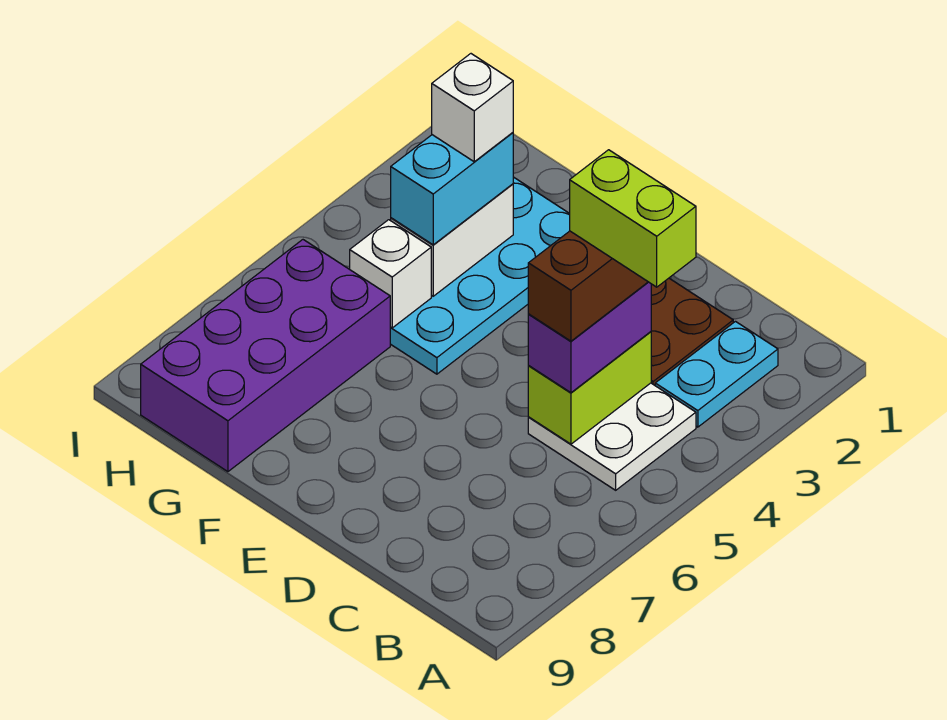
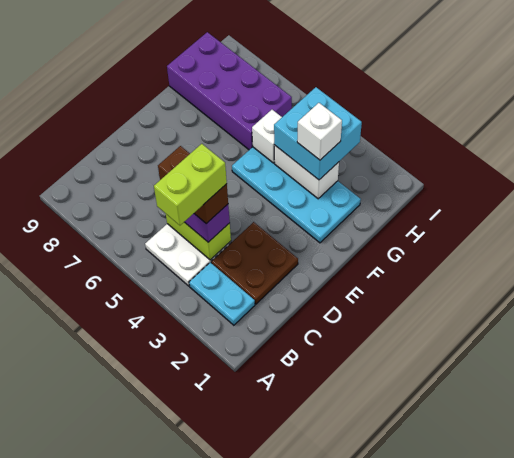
cyan brick G3:G4 level 3 -> cyan brick G3:H4 level 3

